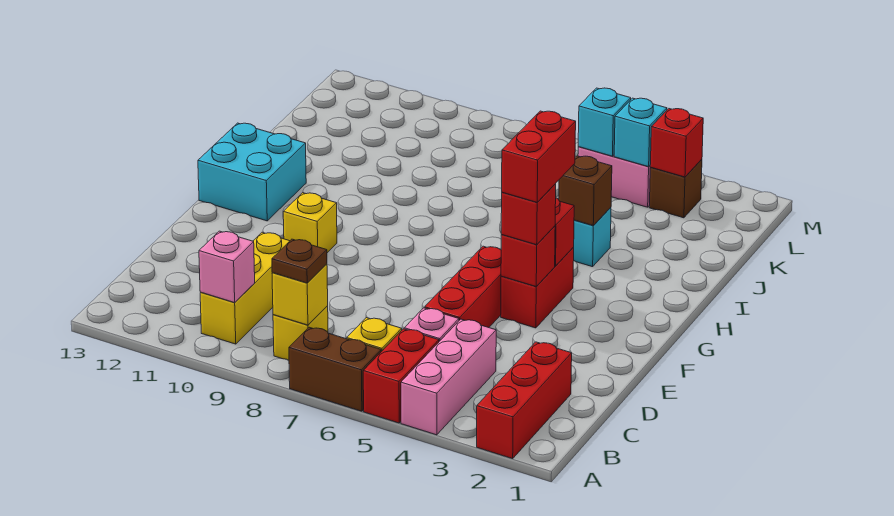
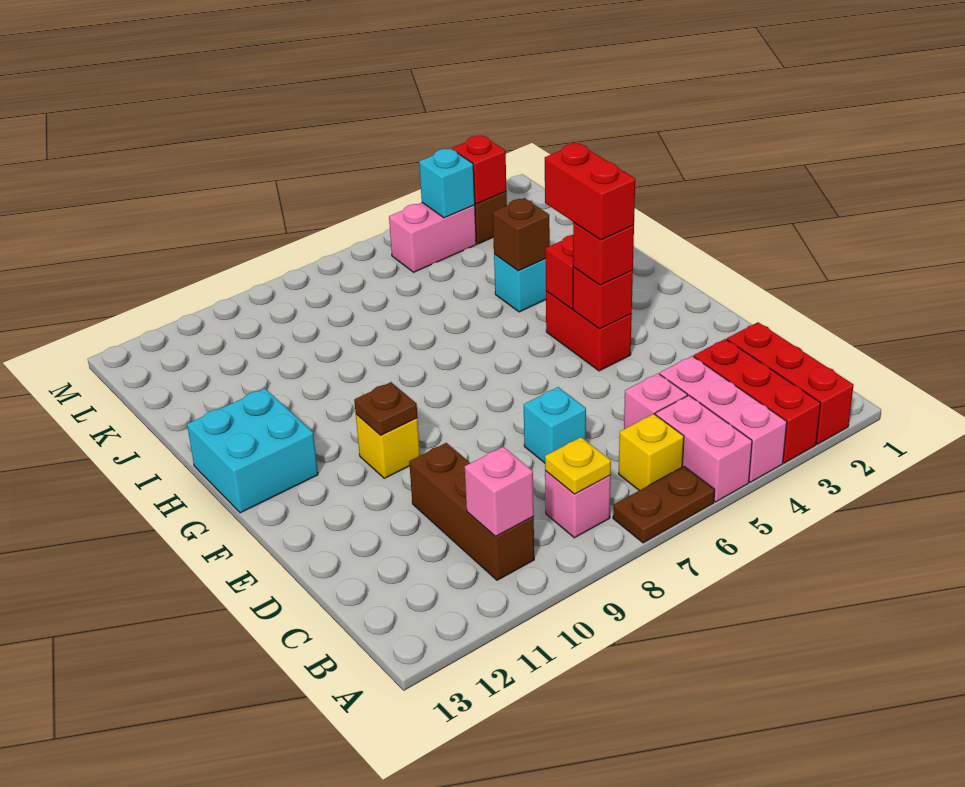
red brick A5:B5 level 1 -> pink brick A5:B5 level 1
brown brick A6:A7 level 1 -> brown plate A6:A7 level 1
yellow brick B8 level 1 -> pink brick B8 level 1
yellow brick B8 level 2 -> yellow plate B8 level 2
brown plate B8 level 3 -> brown plate F10 level 2
yellow brick B10:D10 level 1 -> brown brick B10:D10 level 1
red brick D5:F5 level 1 -> red brick A3:C3 level 1
cyan brick L5 level 2 -> cyan brick D7 level 1

